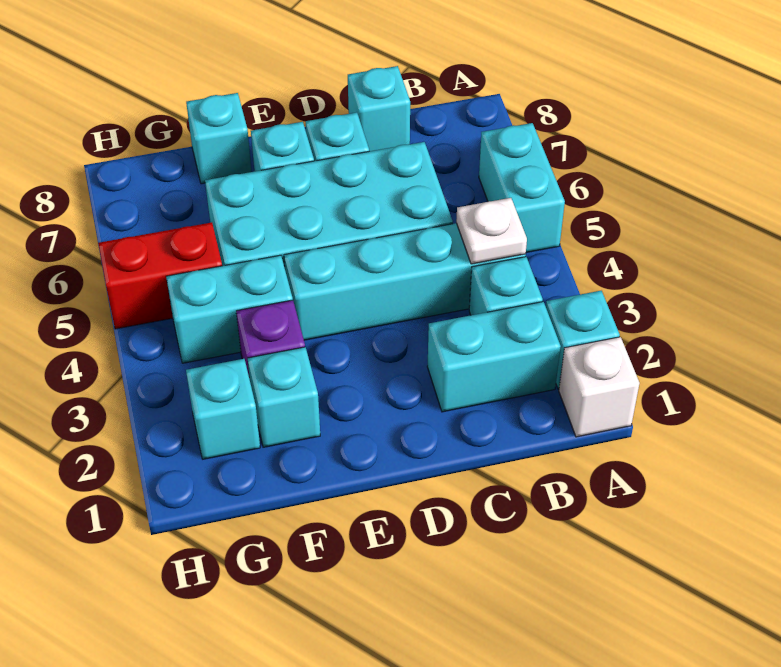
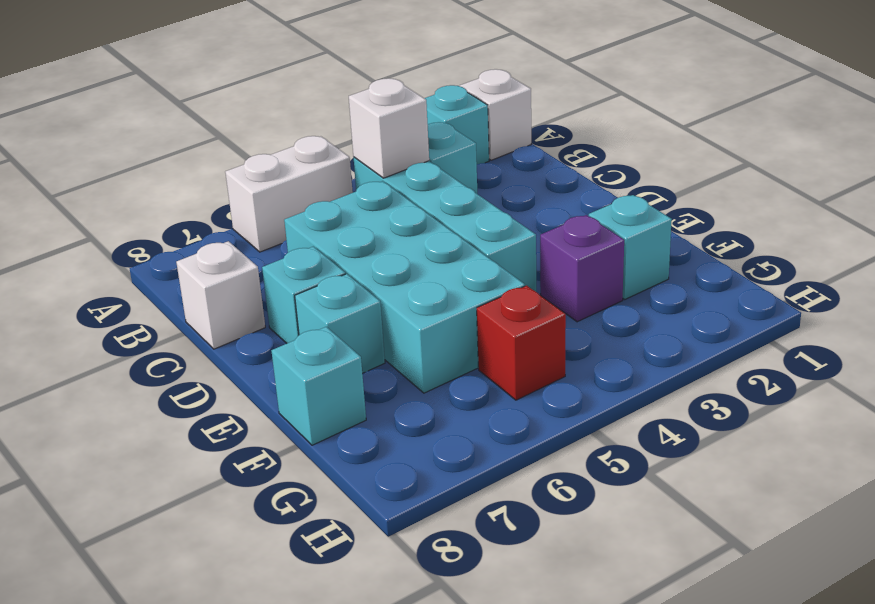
cyan brick A5:A6 level 1 -> white brick A5:A6 level 1
cyan brick B2:C2 level 1 -> none
white plate B4 level 2 -> white brick B4 level 2
cyan brick C8 level 1 -> white brick C8 level 1
cyan brick F4:G4 level 1 -> none
cyan brick G2 level 1 -> none
red brick G5:H5 level 1 -> red brick G5 level 1

